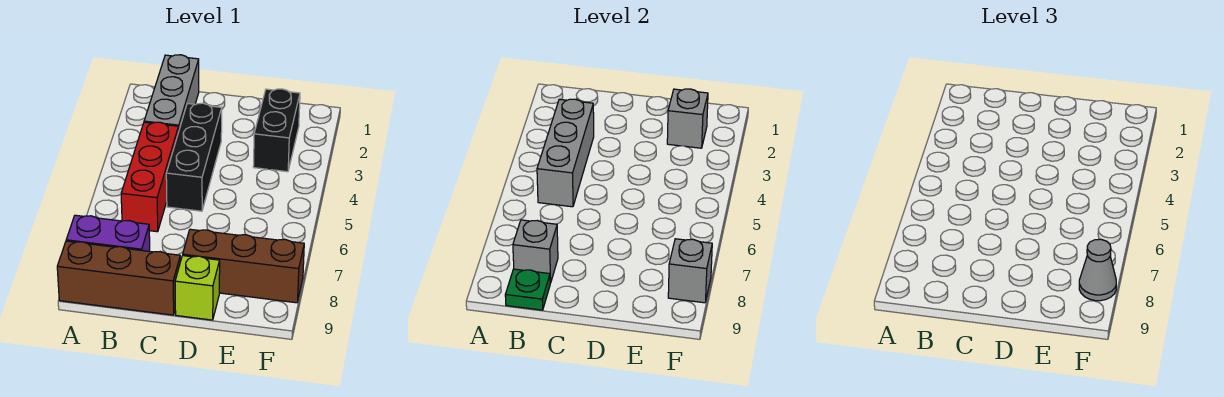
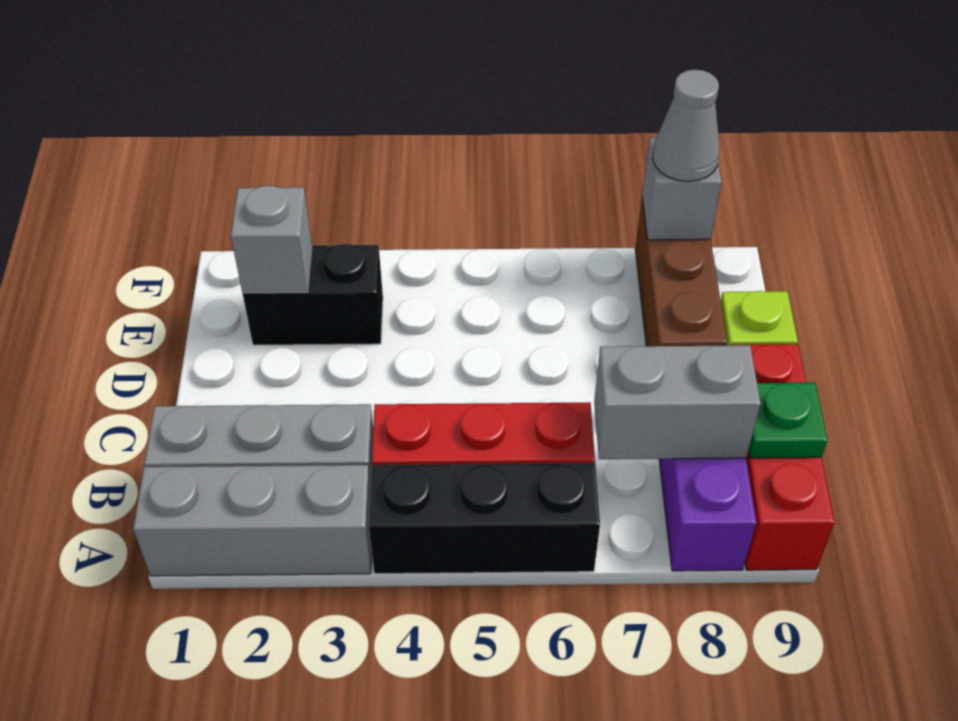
brown brick A9:C9 level 1 -> red brick A9:C9 level 1
grey brick B3:B5 level 2 -> grey brick A1:A3 level 1
grey brick B8 level 2 -> grey brick B7:B8 level 2
black brick C3:C5 level 1 -> black brick A4:A6 level 1

